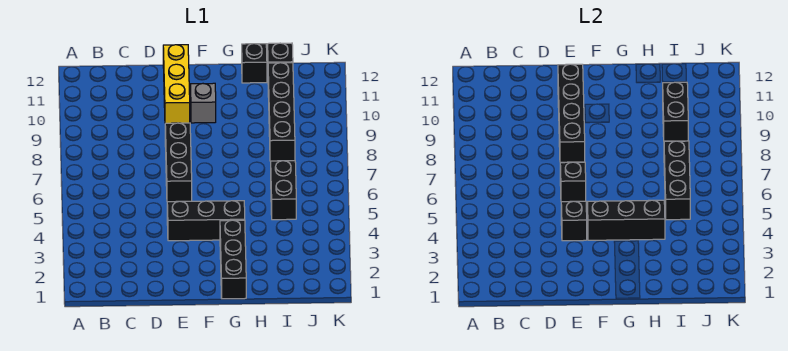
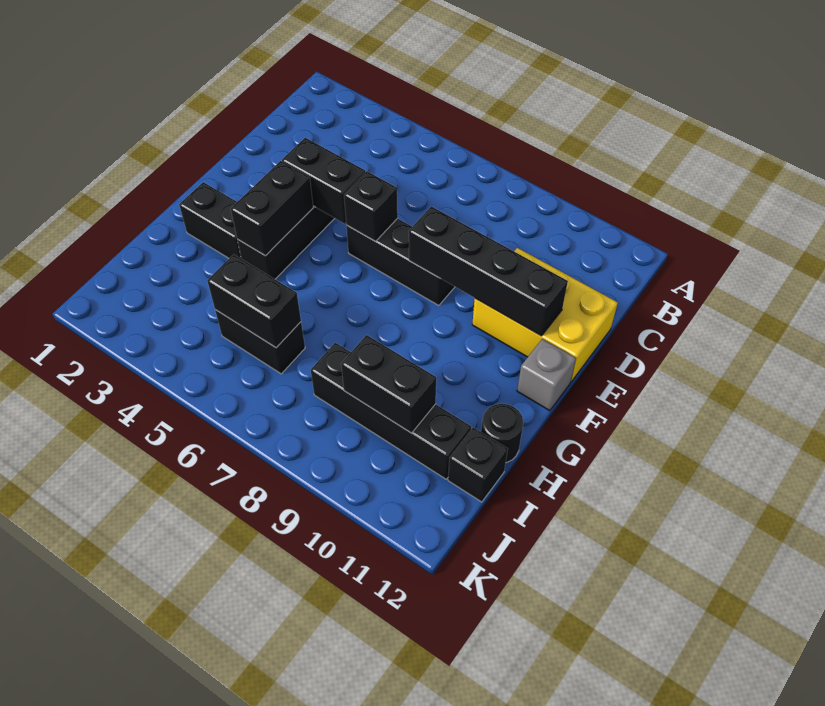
black brick E4 level 2 -> black brick E4:E5 level 2
yellow brick E10:E12 level 1 -> yellow brick D10:E12 level 1
black brick F4:H4 level 2 -> black brick F4:G4 level 2
grey brick F10 level 1 -> grey brick F12 level 1
black brick G1:G3 level 1 -> black brick G2:G3 level 1
black brick H12 level 1 -> black round brick H12 level 1
black brick I5:I7 level 2 -> black brick I5:I6 level 2

